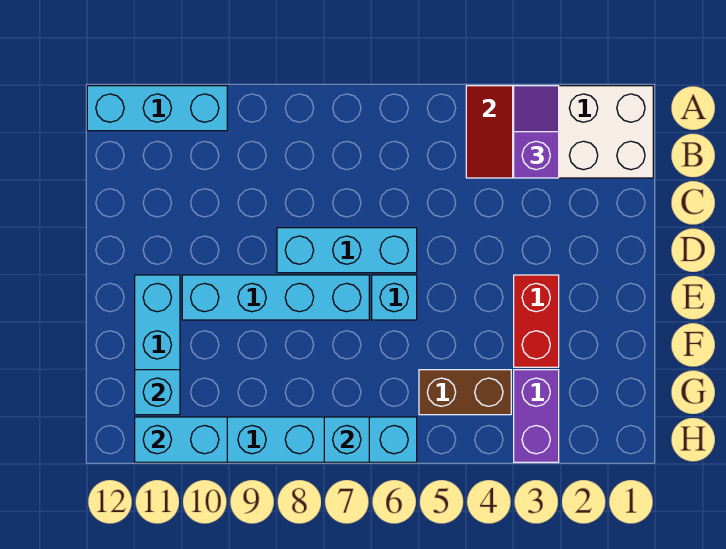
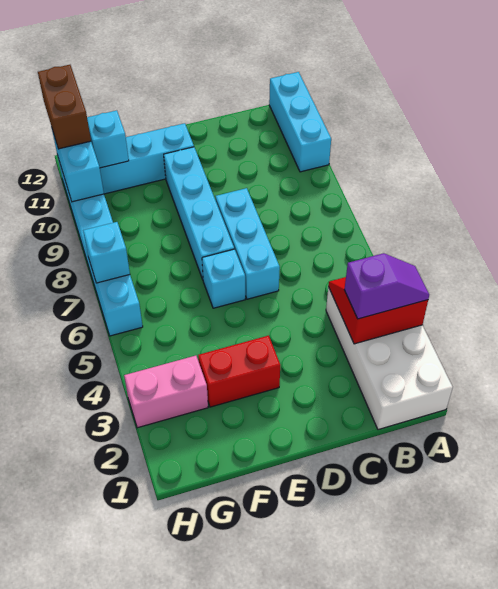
purple brick G3:H3 level 1 -> pink brick G3:H3 level 1
brown brick G4:G5 level 1 -> brown brick H11:H12 level 3

